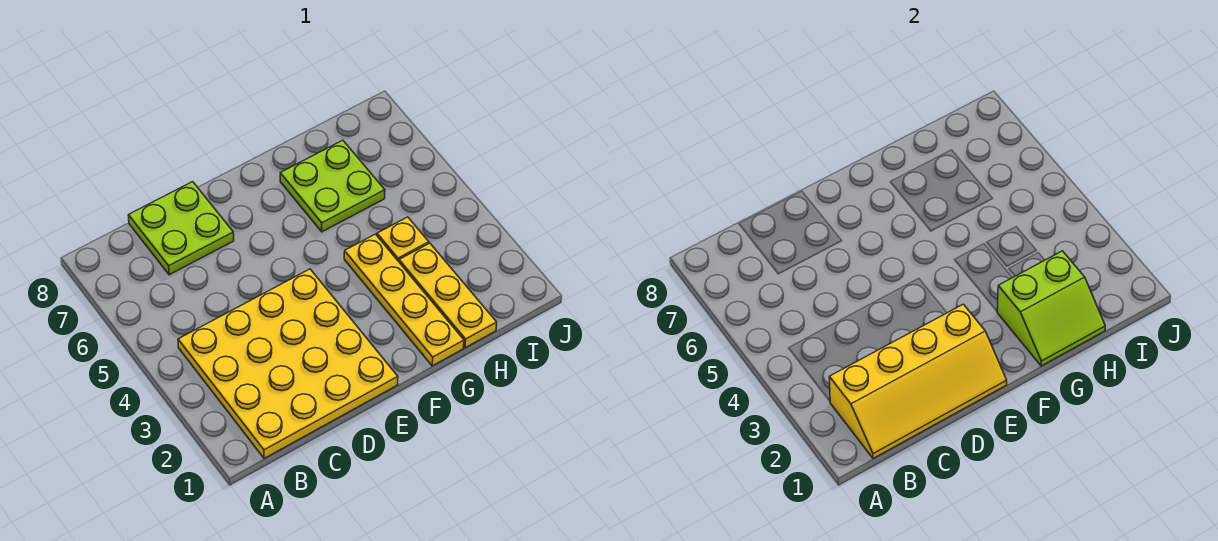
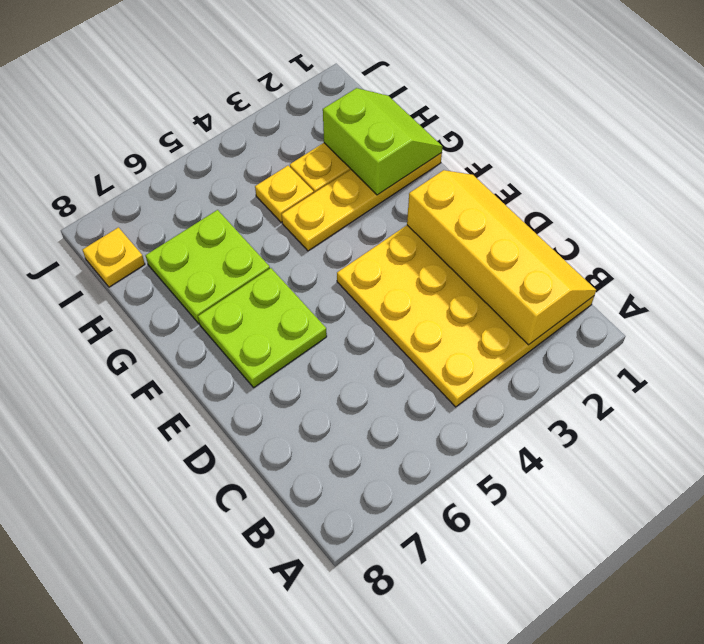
lime plate C7:D8 level 1 -> lime plate E6:F7 level 1
none -> yellow plate I8 level 1

